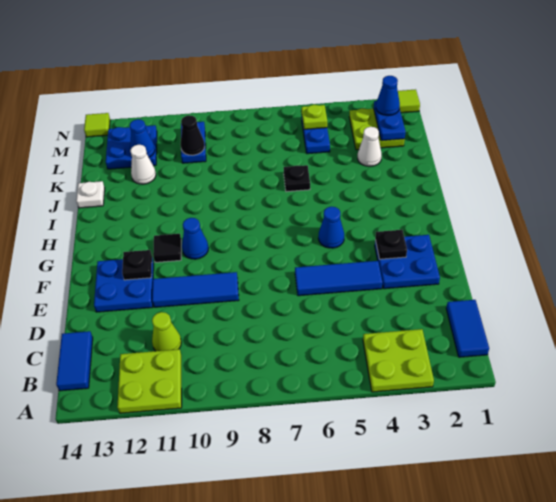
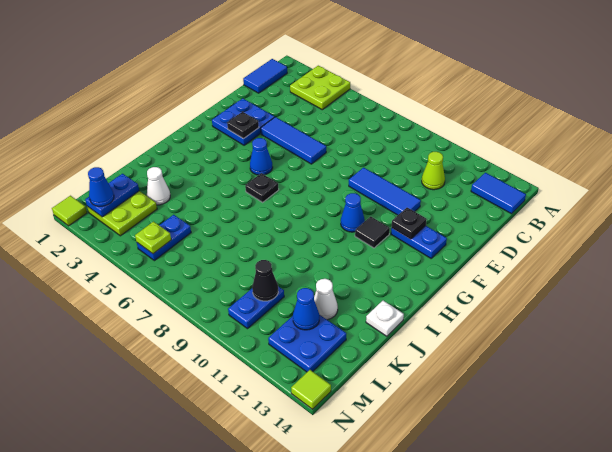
lime plate A11:B12 level 1 -> none
blue tile B14:C14 level 1 -> blue tile B13:B14 level 1
blue plate E12:F13 level 1 -> blue plate F12:F13 level 1
black plate J6 level 1 -> black plate H6 level 1

